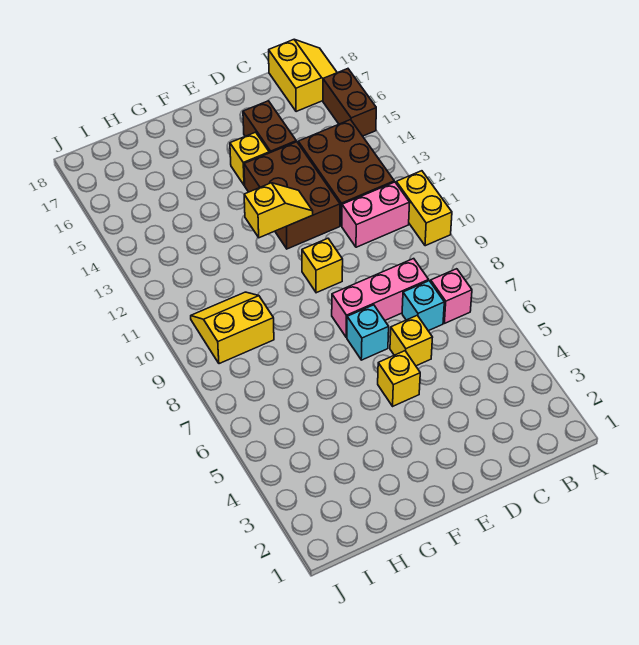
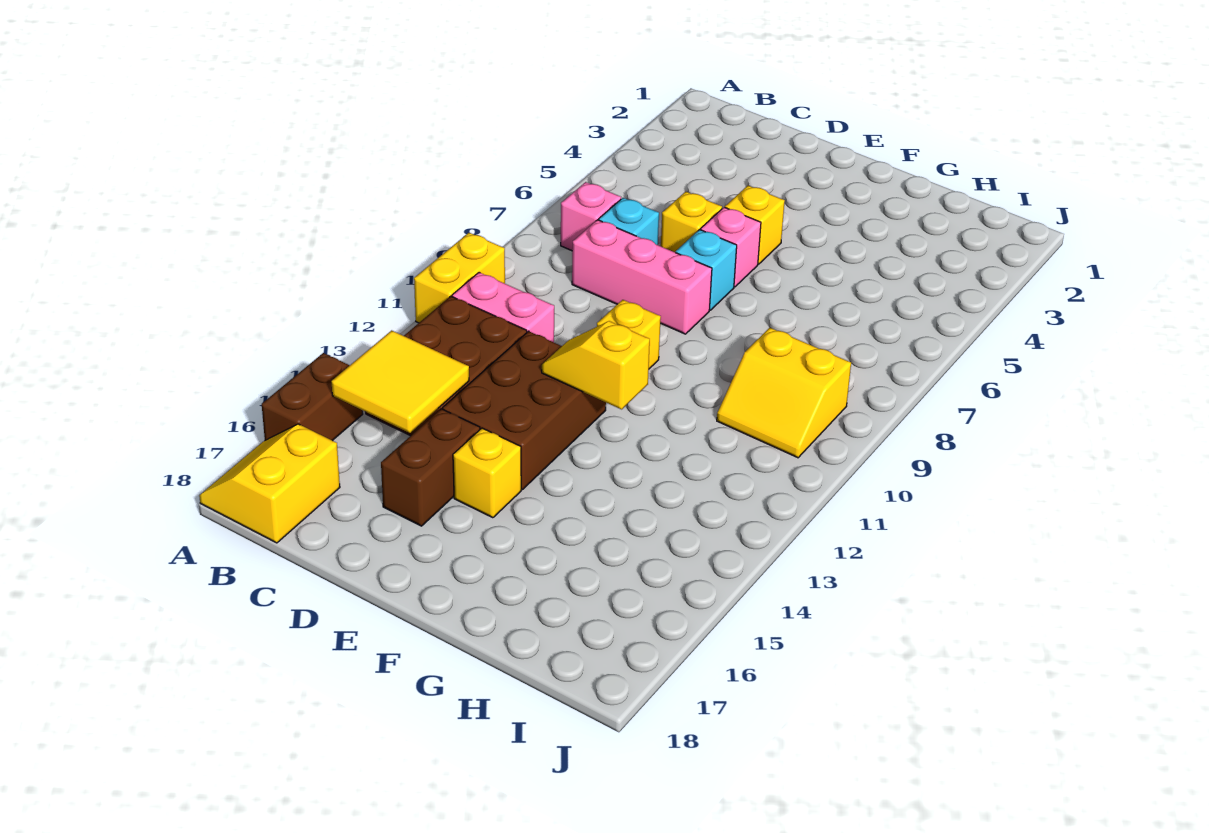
none -> yellow tile B14:C15 level 2
none -> pink brick E6 level 1

